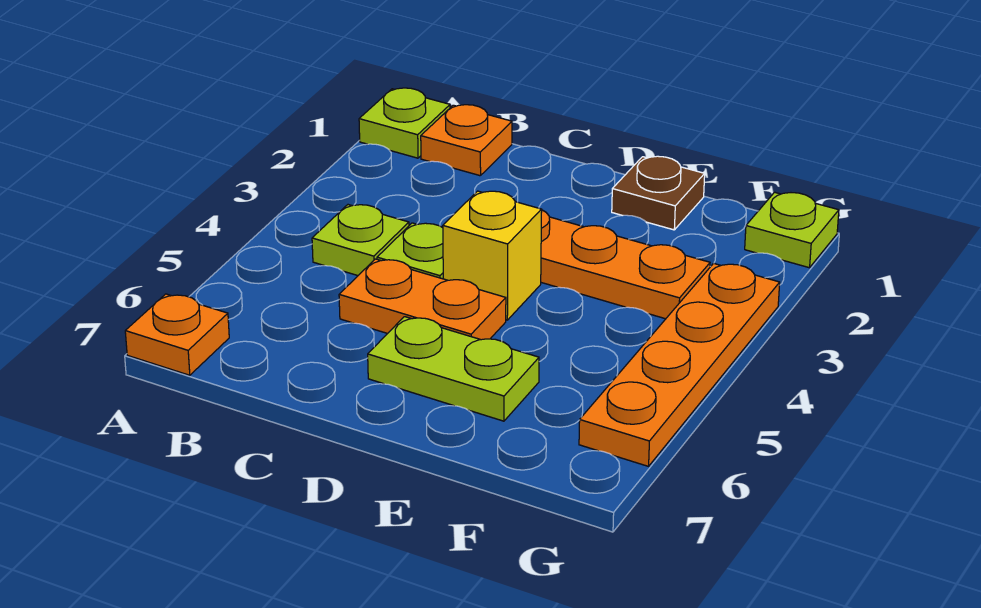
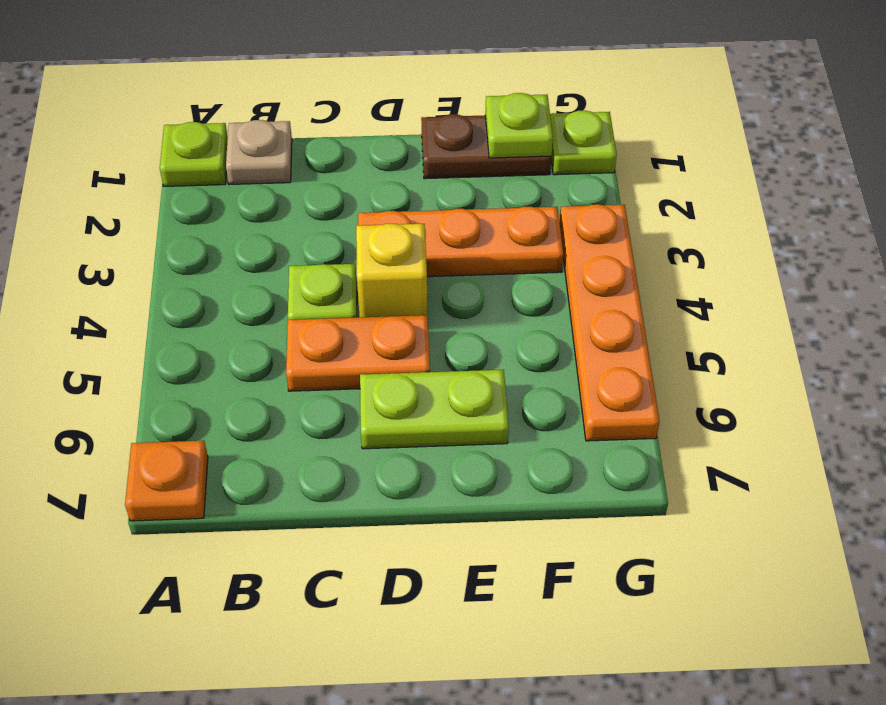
orange plate B1 level 1 -> tan plate B1 level 1
lime plate B4 level 1 -> lime plate F1 level 2
brown plate E1 level 1 -> brown plate E1:F1 level 1

